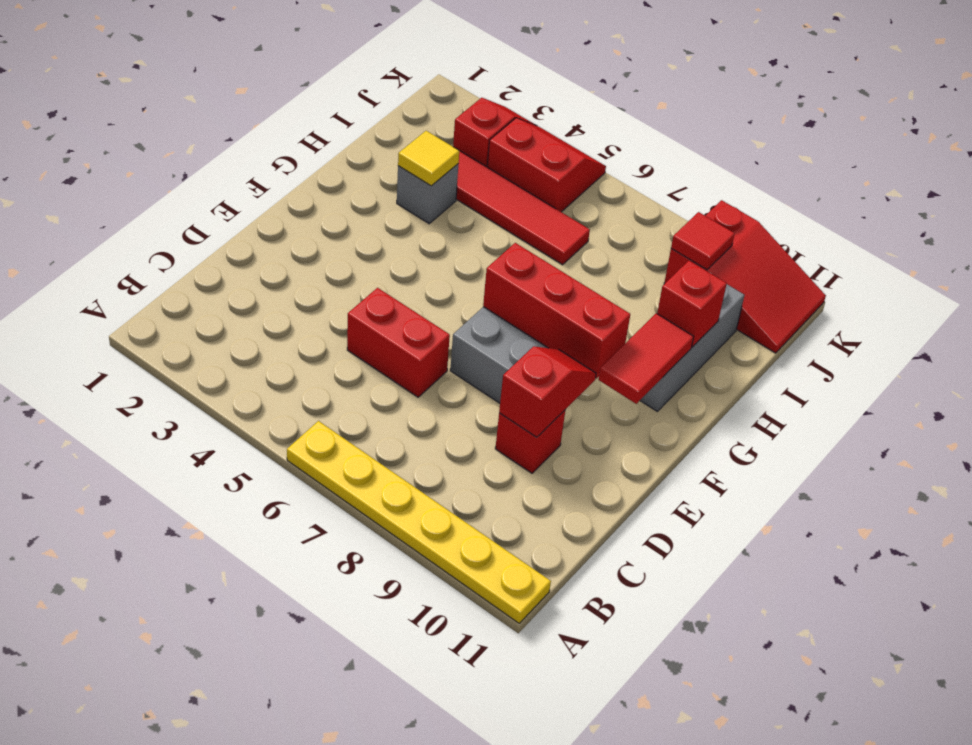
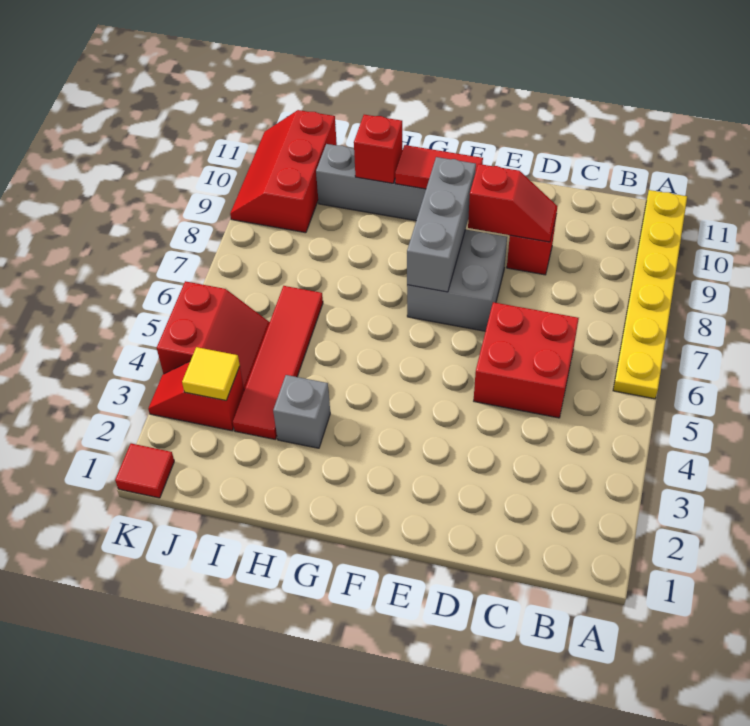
red brick D5:D6 level 1 -> red brick C5:D6 level 1
red slope D9:E9 level 2 top D -> red slope D9:E9 level 2 top E
red brick F7:F9 level 2 -> grey brick F7:F9 level 2
yellow tile H3 level 2 -> yellow tile J3 level 2
red slope J4:K5 level 1 top J -> red slope J4:K5 level 1 top K
red slope J9:K11 level 1 top 9 -> red slope J9:K11 level 1 top J
red tile J9 level 2 -> red tile K1 level 1

